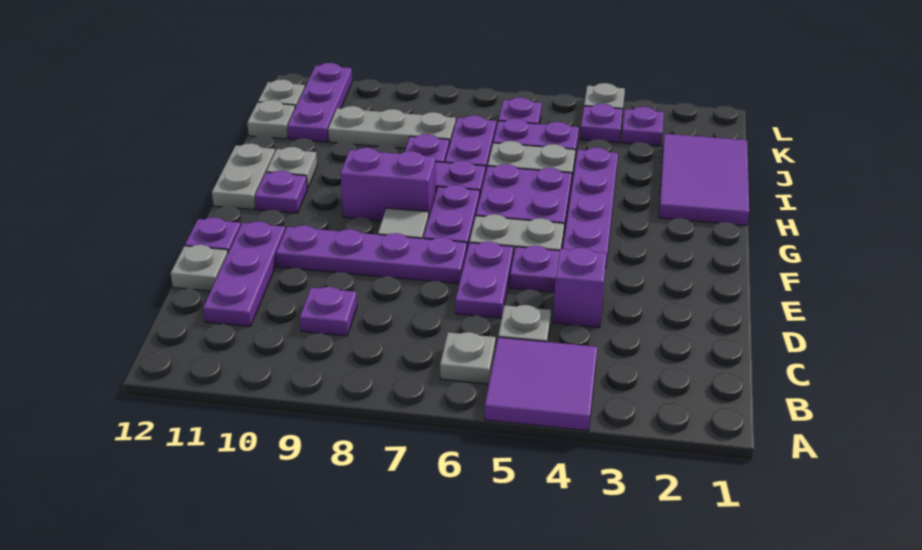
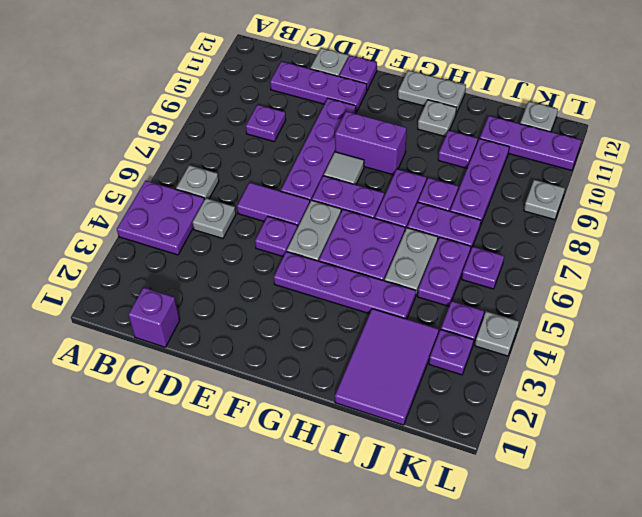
purple tile A4:B5 level 1 -> purple plate A4:B5 level 1
purple brick D4 level 1 -> purple brick C1 level 1
purple plate D6:E6 level 1 -> purple tile D6:E6 level 1
purple brick G8:G9 level 1 -> purple brick F9:G9 level 1
purple plate G11 level 1 -> purple plate I10 level 1
purple tile H1:J2 level 1 -> purple tile I1:J3 level 1
grey plate J8:J10 level 1 -> purple plate J8:J10 level 1
grey plate J12 level 1 -> grey plate L9 level 1

